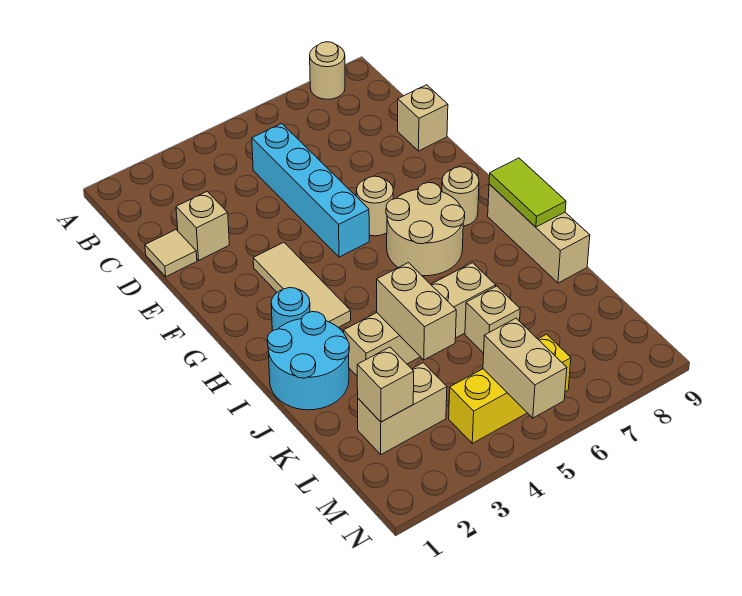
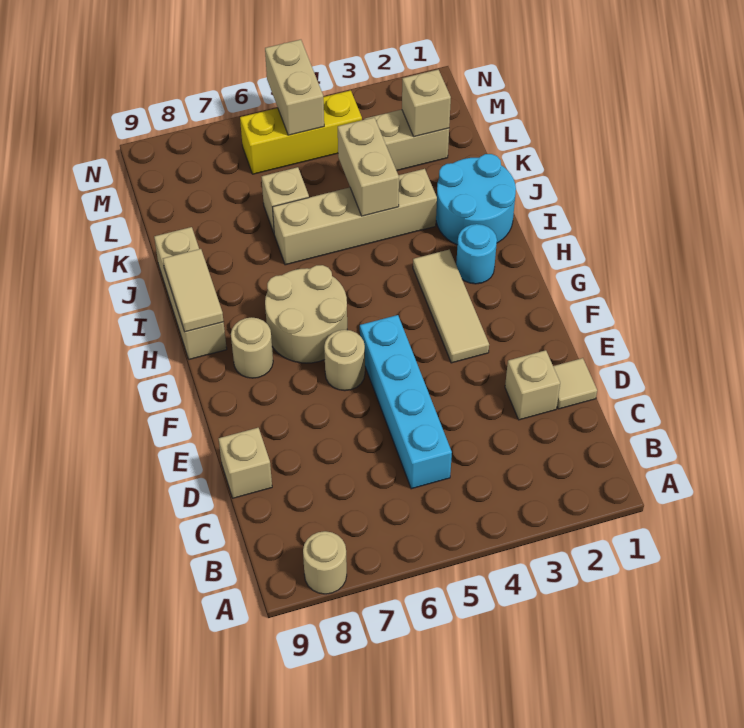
lime tile H9:I9 level 2 -> tan tile H9:I9 level 2

